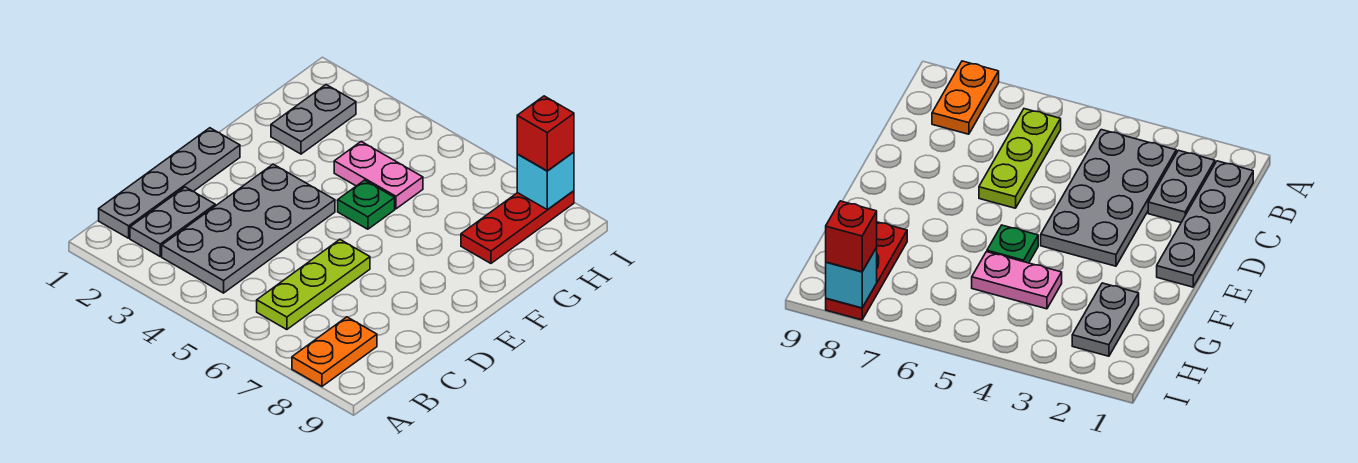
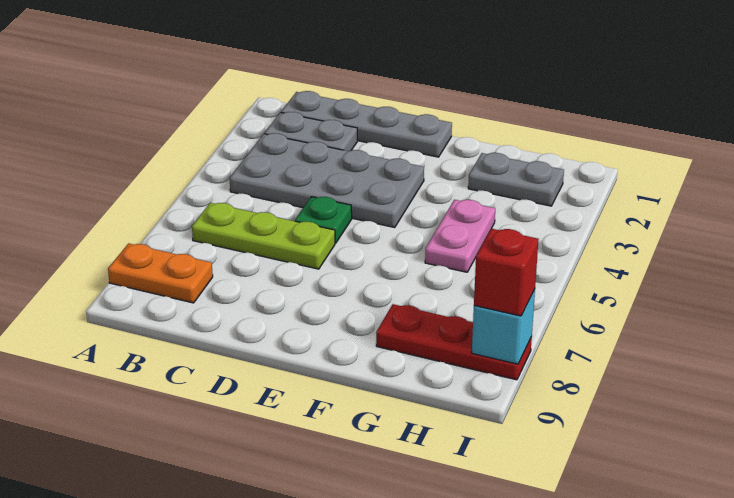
green plate F5 level 1 -> green plate D5 level 1

